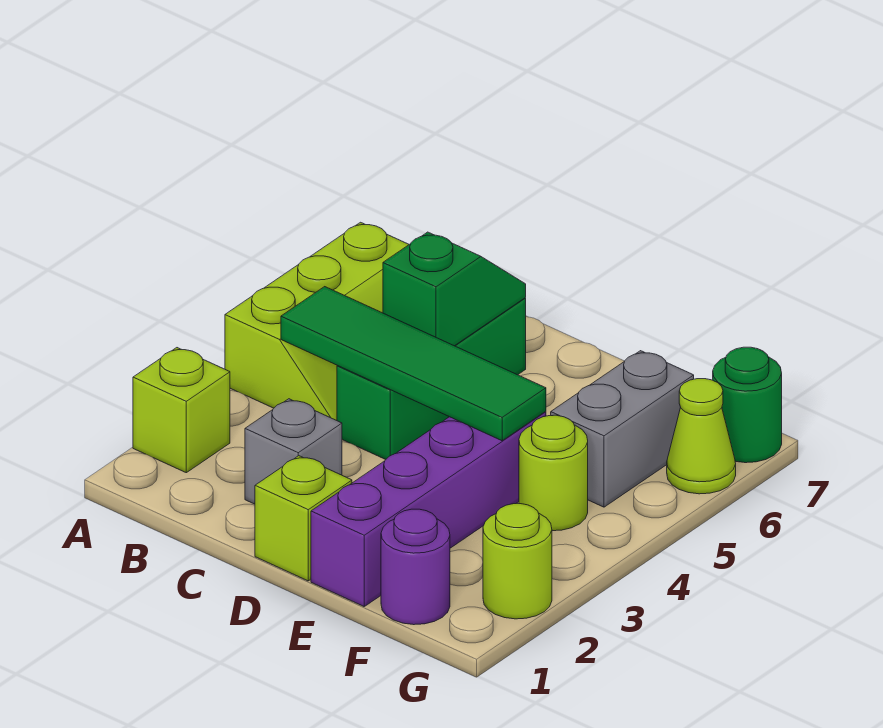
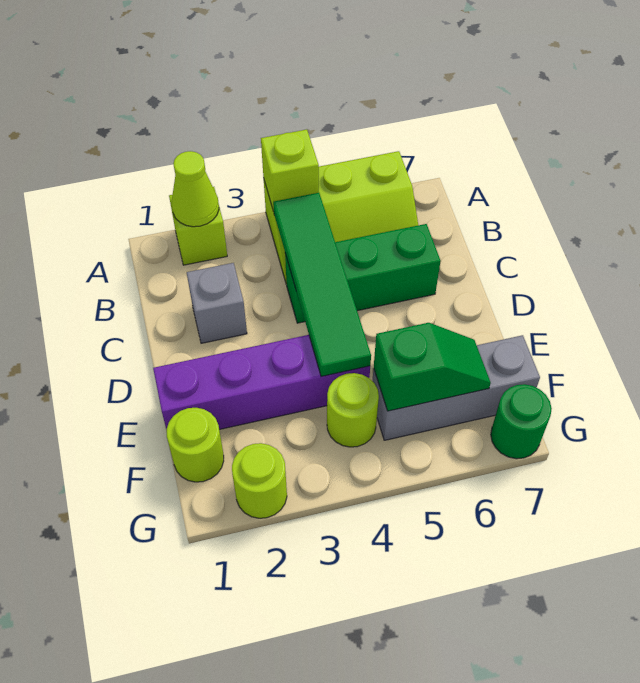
green slope C5:C6 level 2 top 5 -> green slope F5:F6 level 2 top 5
lime brick D1 level 1 -> lime brick A4 level 2
purple round brick F1 level 1 -> lime round brick F1 level 1
grey brick F5:F6 level 1 -> grey brick F5:F7 level 1
lime cone G6 level 1 -> lime cone A2 level 2

